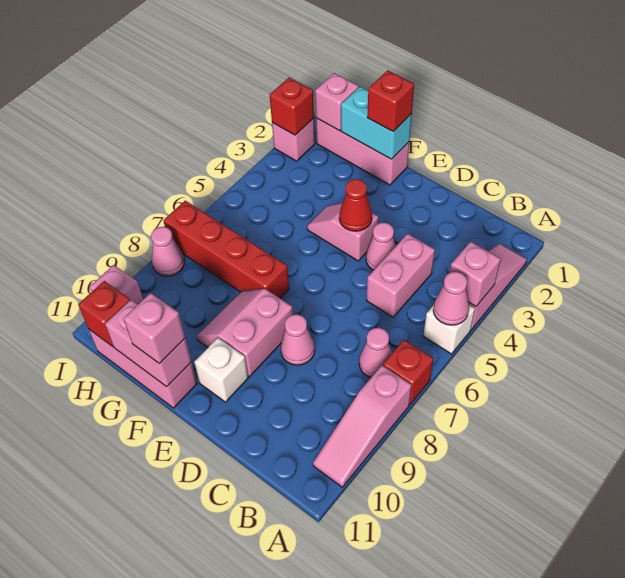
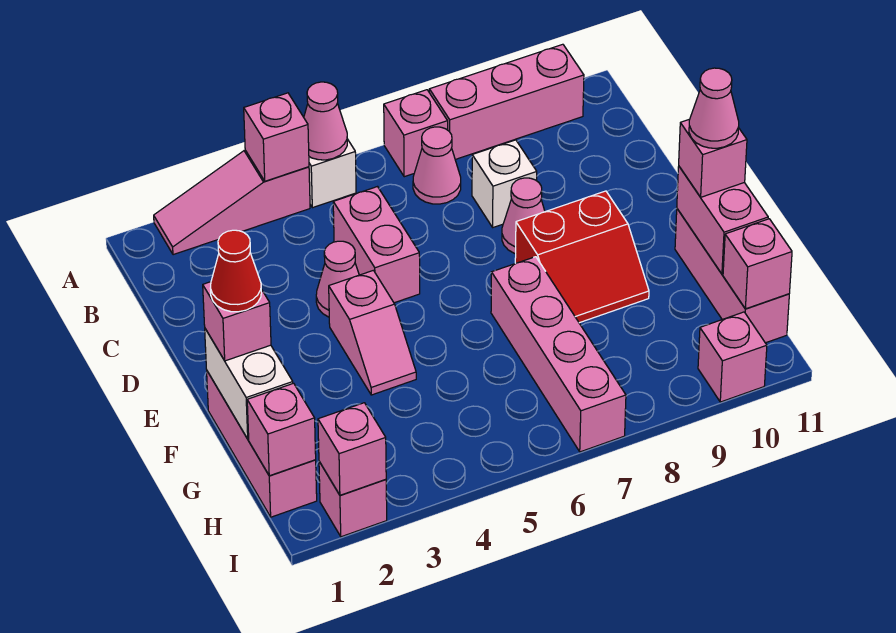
red brick A7 level 1 -> pink brick A7 level 1
pink slope A8:A10 level 1 top 8 -> pink brick A8:A10 level 1
pink brick C4:C5 level 1 -> pink brick C5:D5 level 1
red cone E4 level 2 -> red cone F1 level 4
pink slope E8:F9 level 1 top E -> red slope E8:F9 level 1 top E
white brick E10 level 1 -> white brick C8 level 1
cyan brick F1:G1 level 2 -> white brick F1:G1 level 2
red brick F1 level 3 -> pink brick F1 level 3
red brick F7:I7 level 1 -> pink brick F7:I7 level 1
red brick H11 level 2 -> pink brick H11 level 2
red brick I2 level 2 -> pink brick I2 level 2
pink cone I8 level 1 -> pink cone F11 level 4

